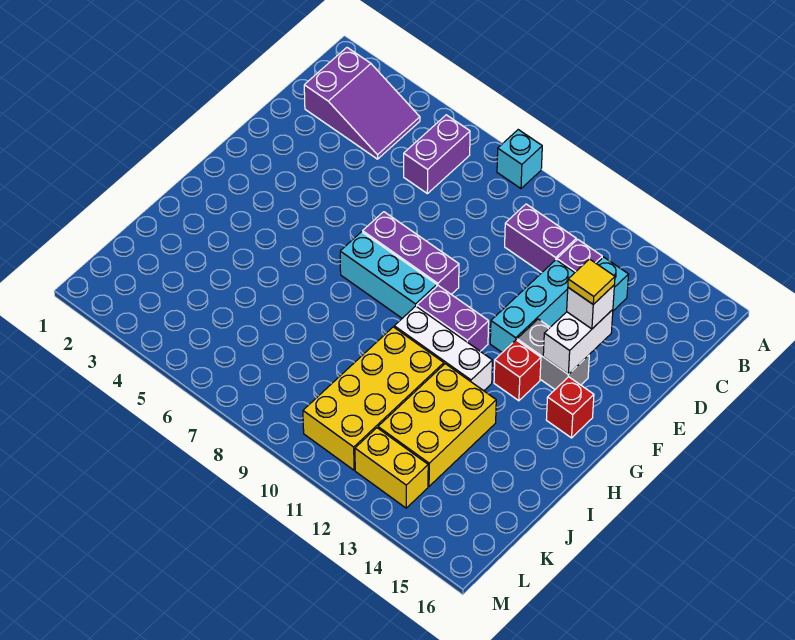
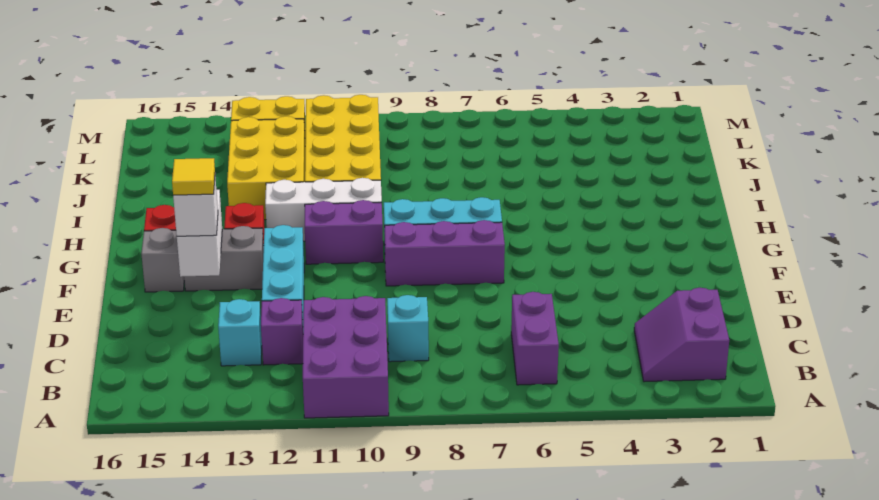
cyan brick A8 level 1 -> cyan brick C9 level 1
purple slope B2:C4 level 1 top 2 -> purple slope B2:C3 level 1 top 2
purple brick C10:C11 level 1 -> purple brick A10:C11 level 1
none -> grey brick F15 level 1

